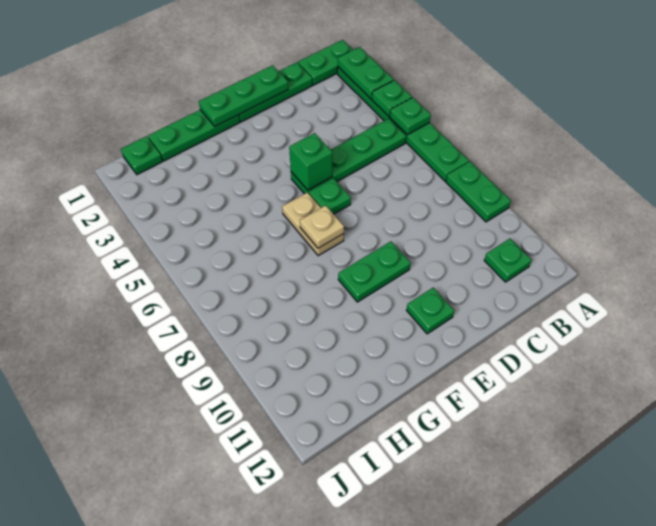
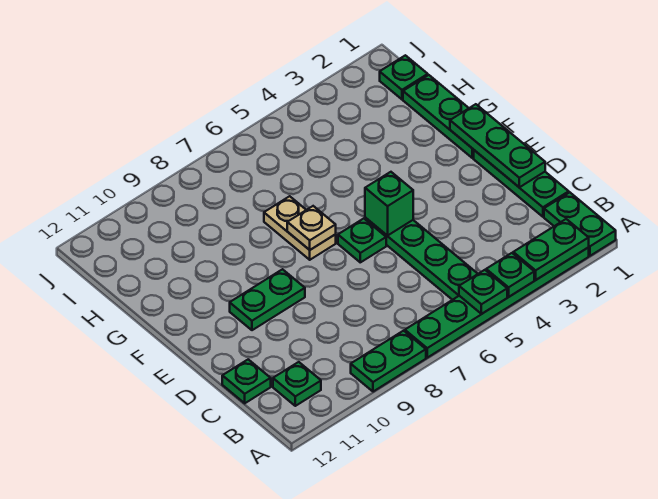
green plate E9:F9 level 1 -> green plate E9:E10 level 1
green plate E11 level 1 -> green plate C12 level 1
tan plate F6:F7 level 1 -> tan plate F7:G7 level 1

